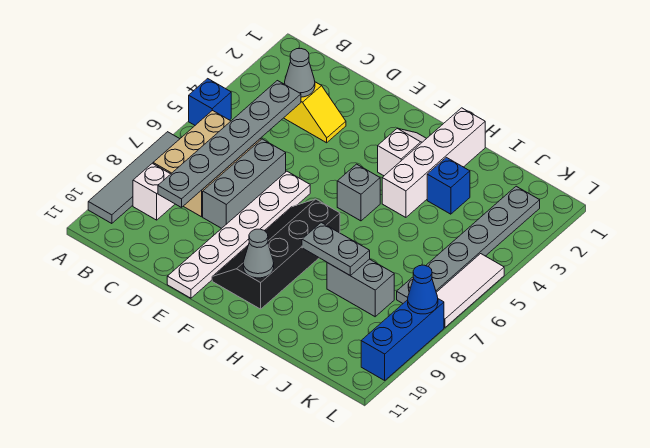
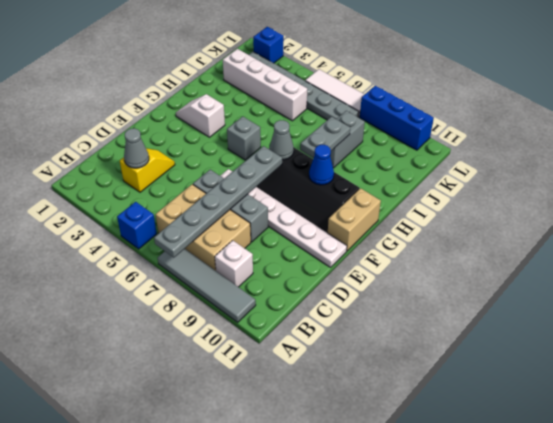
grey plate C4:C9 level 2 -> grey plate A7:F7 level 2
none -> tan brick F11:G11 level 1
grey cone G10 level 2 -> grey cone G7 level 2
white brick H1:H4 level 1 -> white brick J2:J5 level 1
blue brick I3 level 1 -> blue brick L2 level 1
blue cone L8 level 2 -> blue cone G9 level 2

